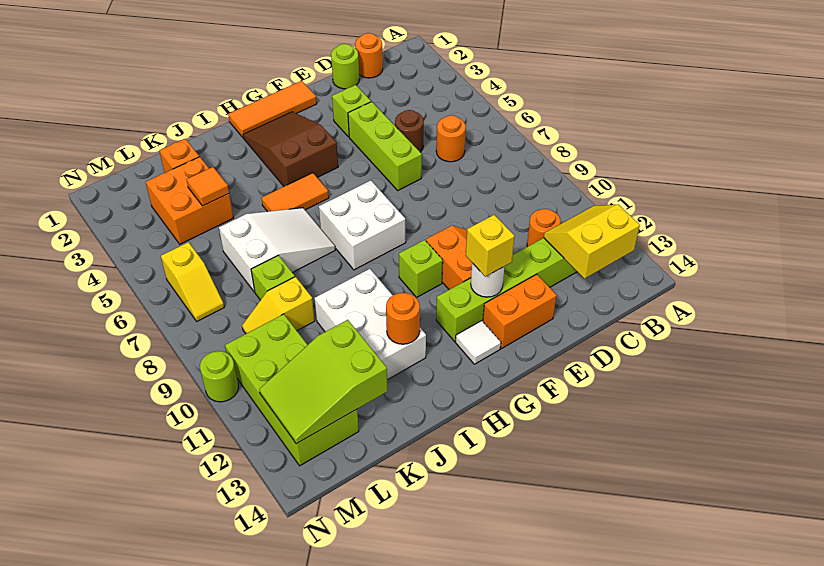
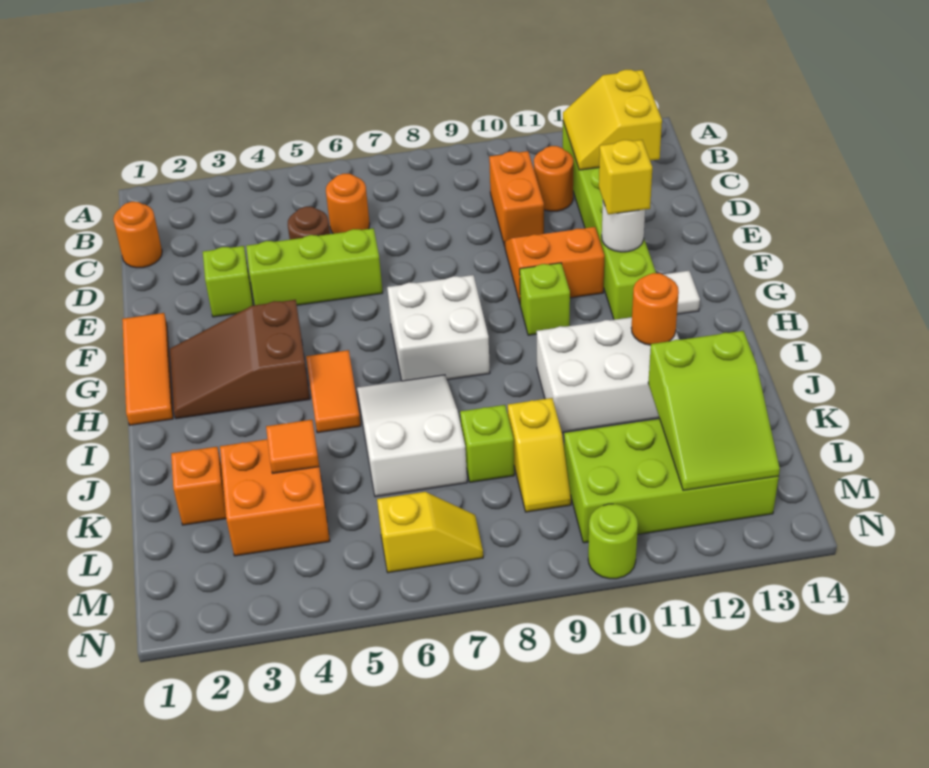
lime round brick D1 level 1 -> none
orange brick E13:F13 level 1 -> orange brick C10:D10 level 1

